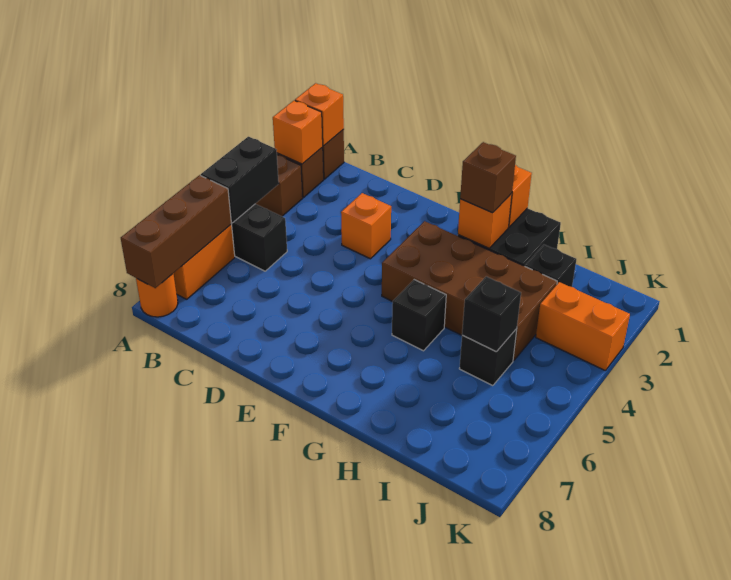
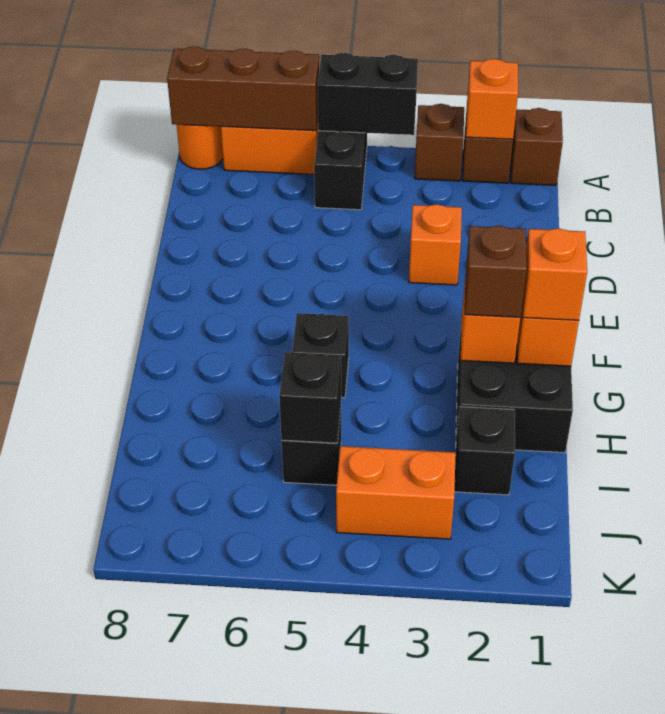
orange brick A1 level 2 -> orange brick G1 level 3
brown brick F3:I4 level 1 -> none
orange brick J3:K3 level 1 -> orange brick J3:J4 level 1

